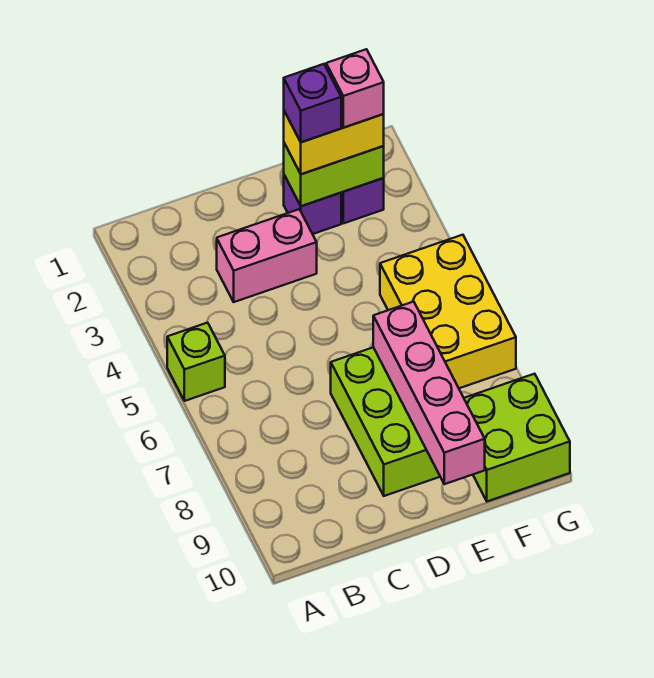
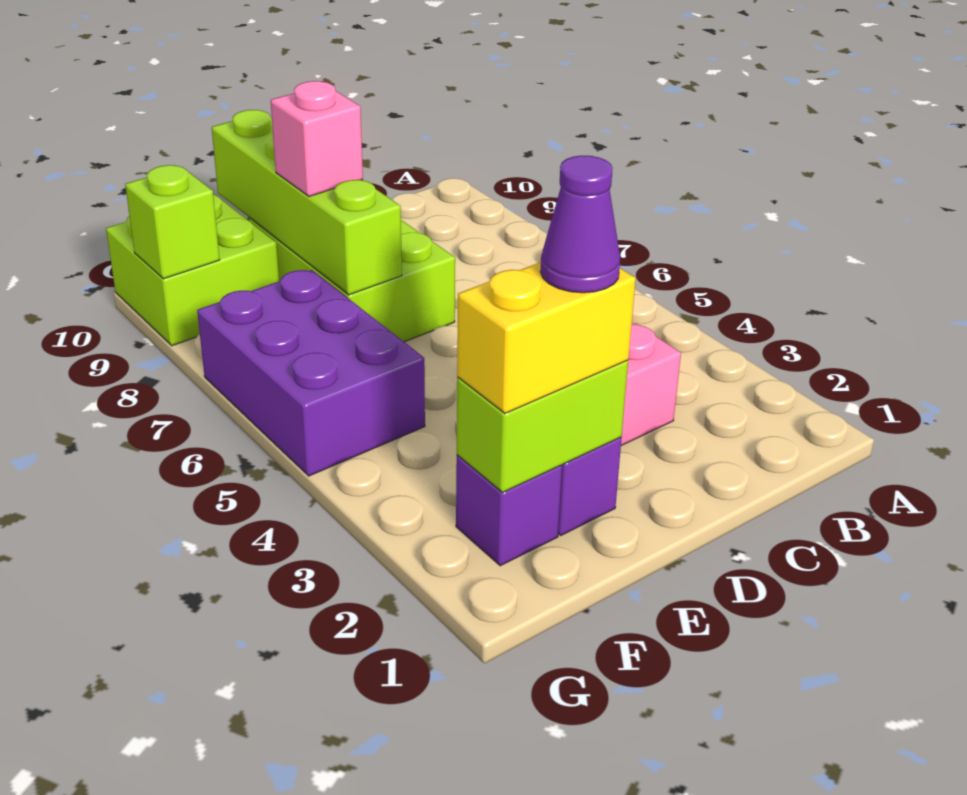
lime brick A5 level 1 -> lime brick G9 level 2
purple brick E2 level 4 -> purple cone E2 level 4
pink brick E7:E10 level 2 -> lime brick E7:E10 level 2
pink brick F2 level 4 -> pink brick E8 level 3
yellow brick F5:G7 level 1 -> purple brick F5:G7 level 1

